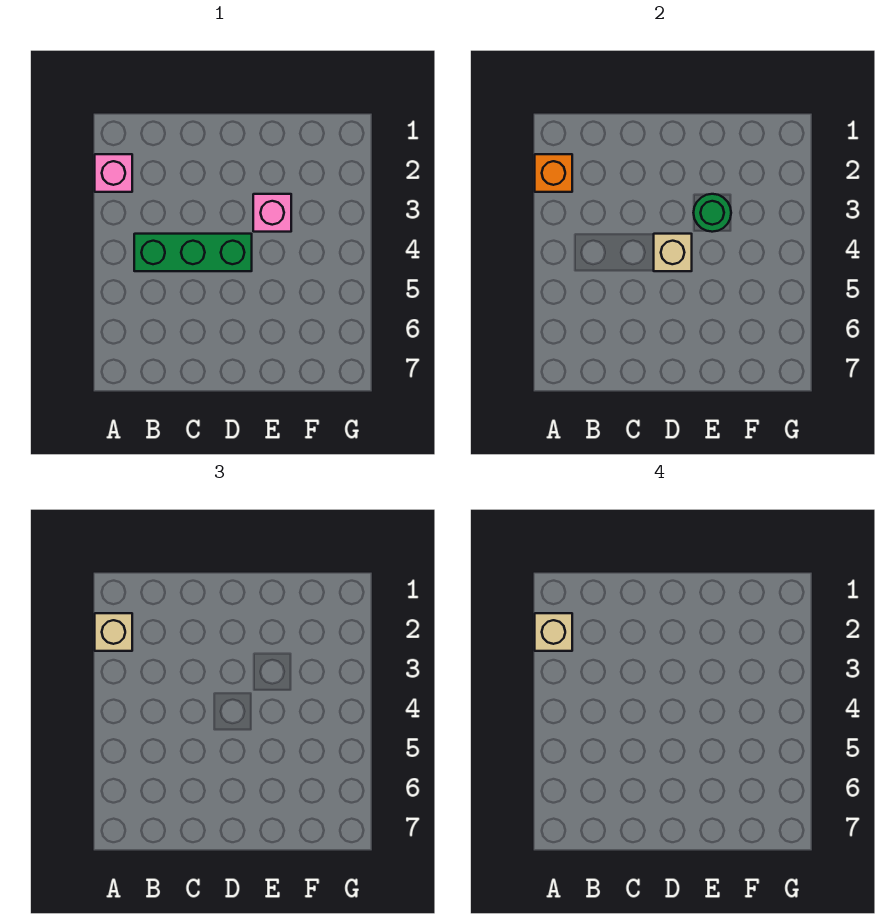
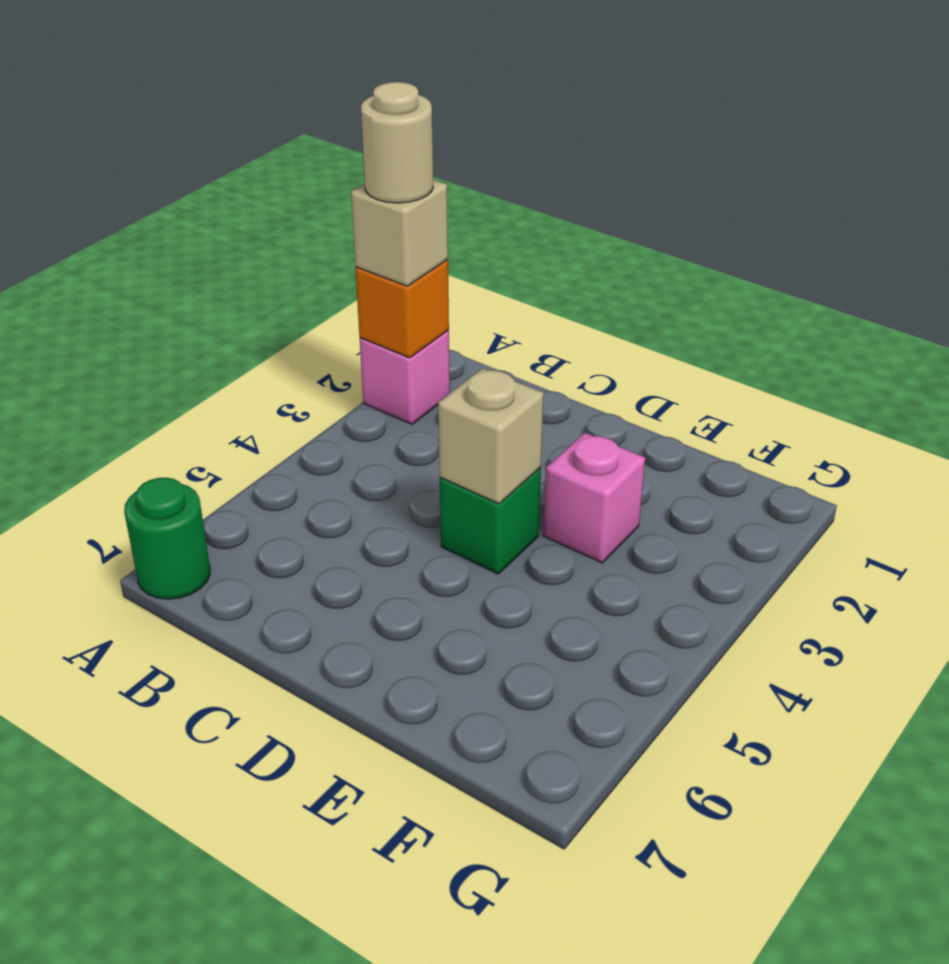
tan brick A2 level 4 -> tan round brick A2 level 4
green brick B4:D4 level 1 -> green brick D4 level 1
green round brick E3 level 2 -> green round brick A7 level 1

